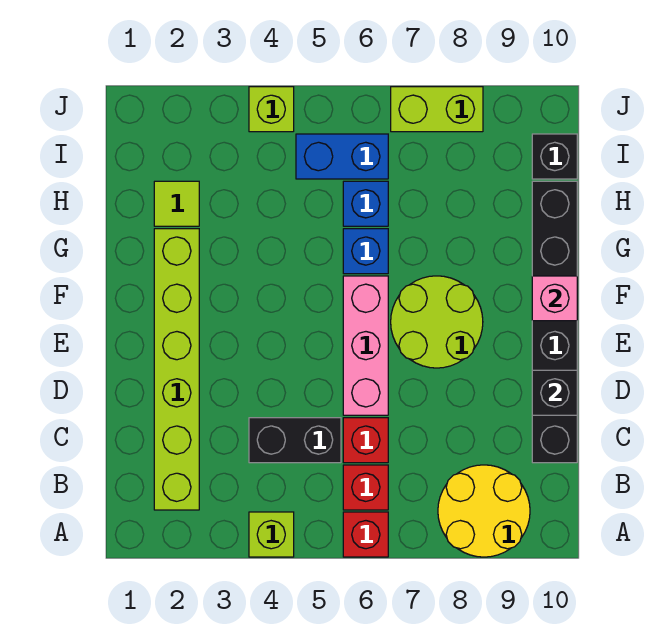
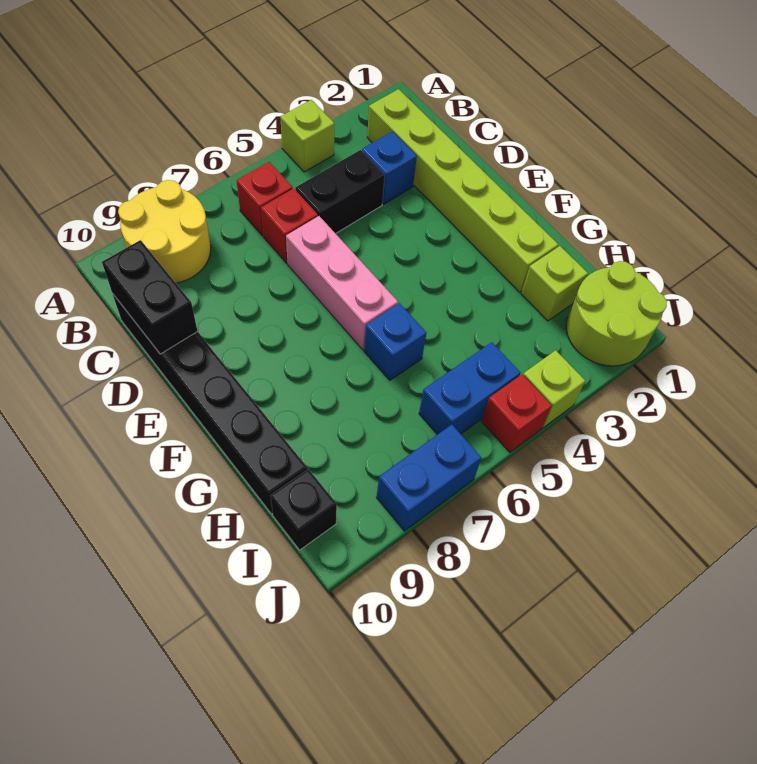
red brick A6 level 1 -> red brick J5 level 1
black brick D10 level 2 -> black brick C10:D10 level 2
lime round brick E7:F8 level 1 -> lime round brick I1:J2 level 1
pink brick F10 level 2 -> none
lime tile H2 level 1 -> lime brick H2 level 1
blue brick H6 level 1 -> blue brick C3 level 1
lime brick J7:J8 level 1 -> blue brick J7:J8 level 1

